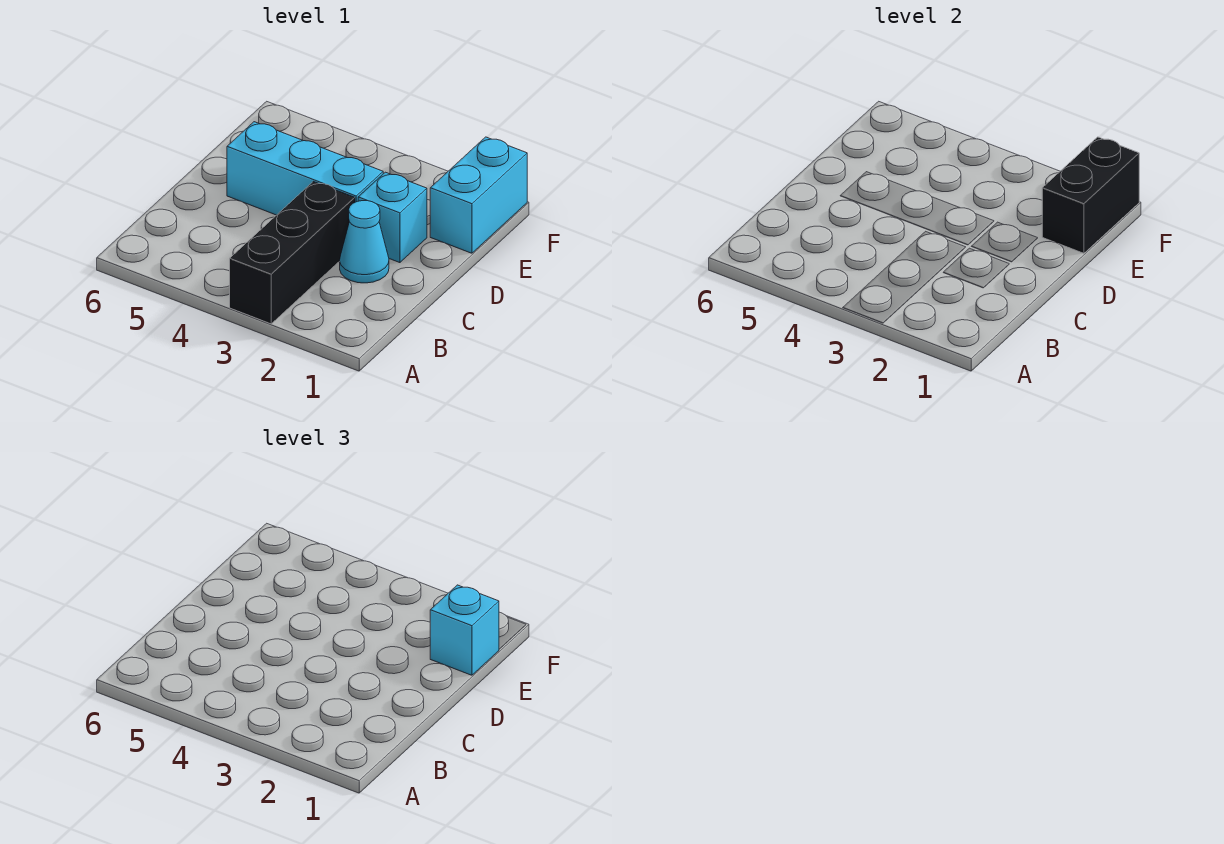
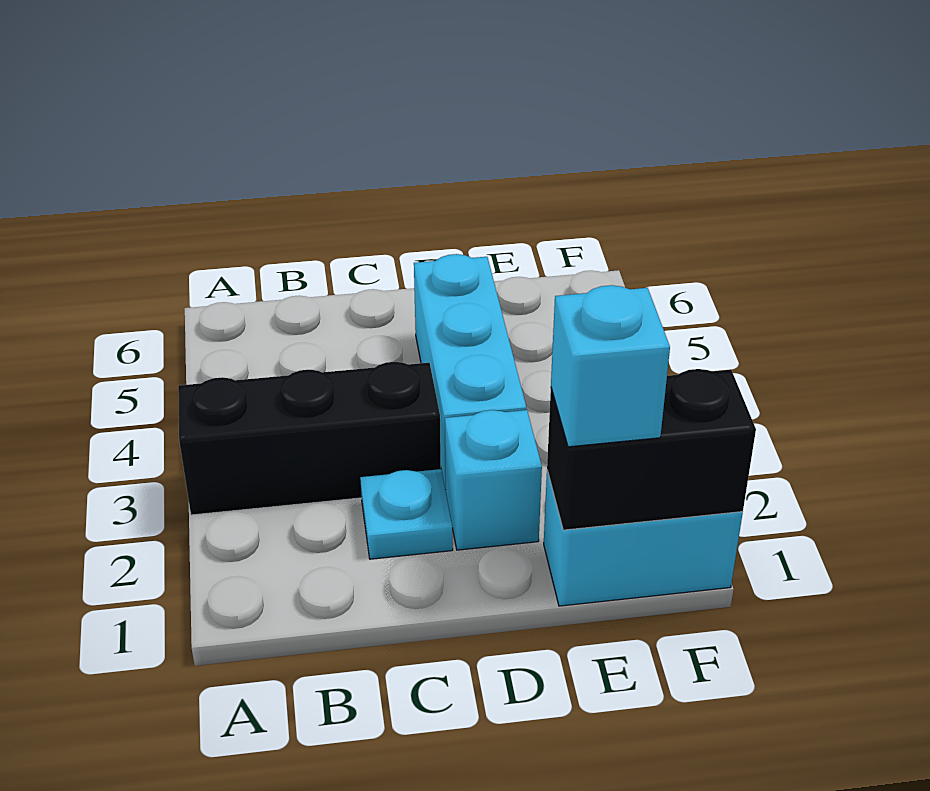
cyan cone C2 level 1 -> cyan plate C2 level 1

